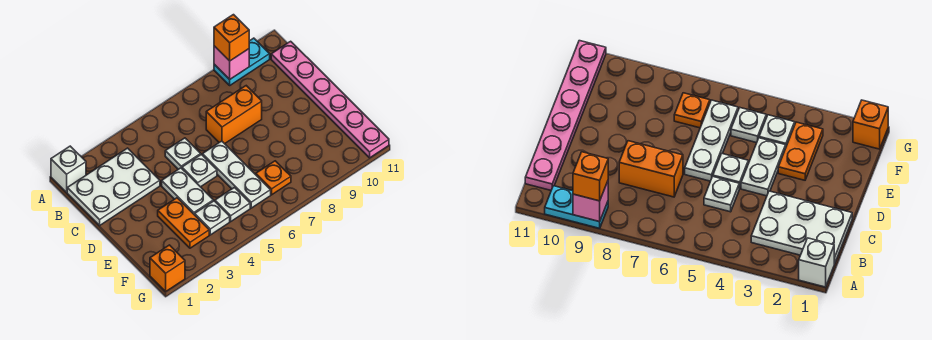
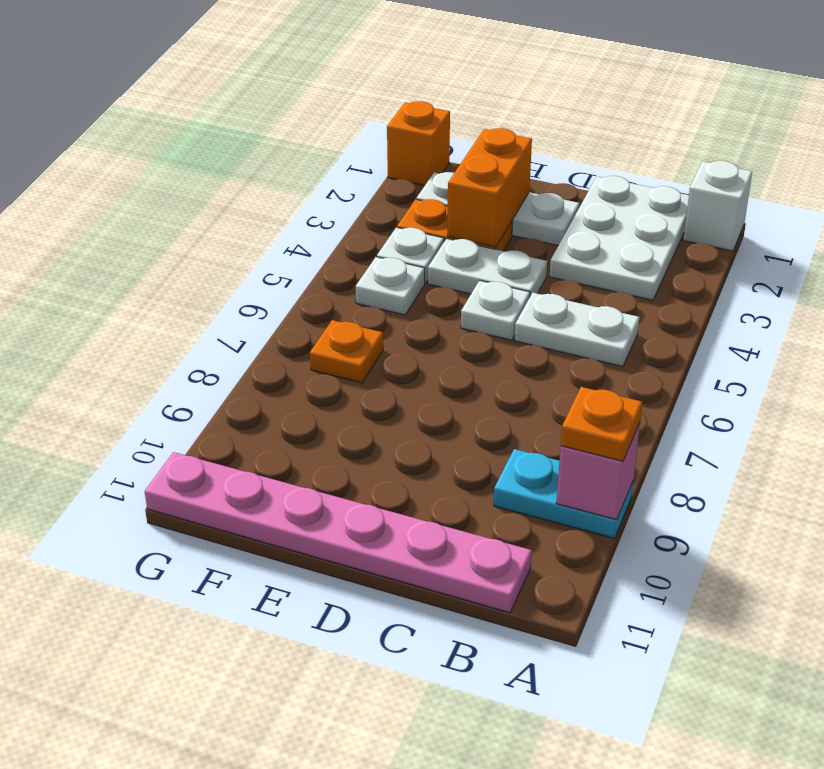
cyan plate A9:A10 level 1 -> cyan plate A9:B9 level 1
orange brick A9 level 3 -> orange plate A9 level 3
white plate C5 level 1 -> white plate B5:C5 level 1
orange brick C7:C8 level 1 -> orange brick E2:E3 level 2
white plate D6:F6 level 1 -> white plate D2:F2 level 1

